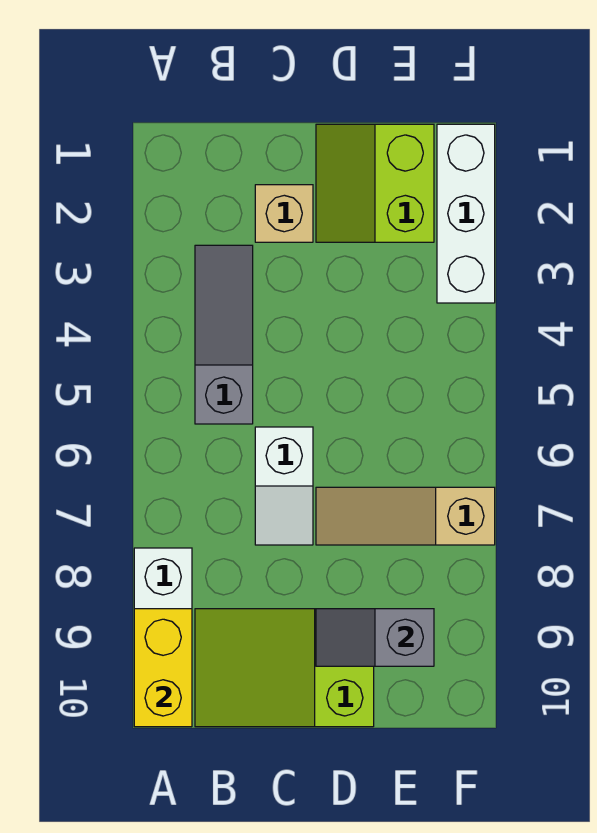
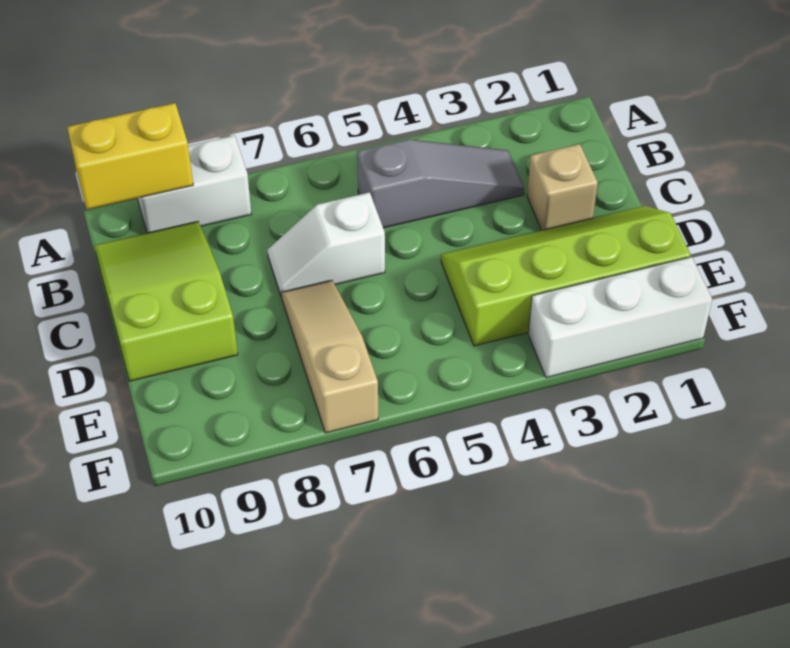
lime slope D1:E2 level 1 top E -> lime slope D1:E4 level 1 top E
grey slope D9:E9 level 2 top E -> none

